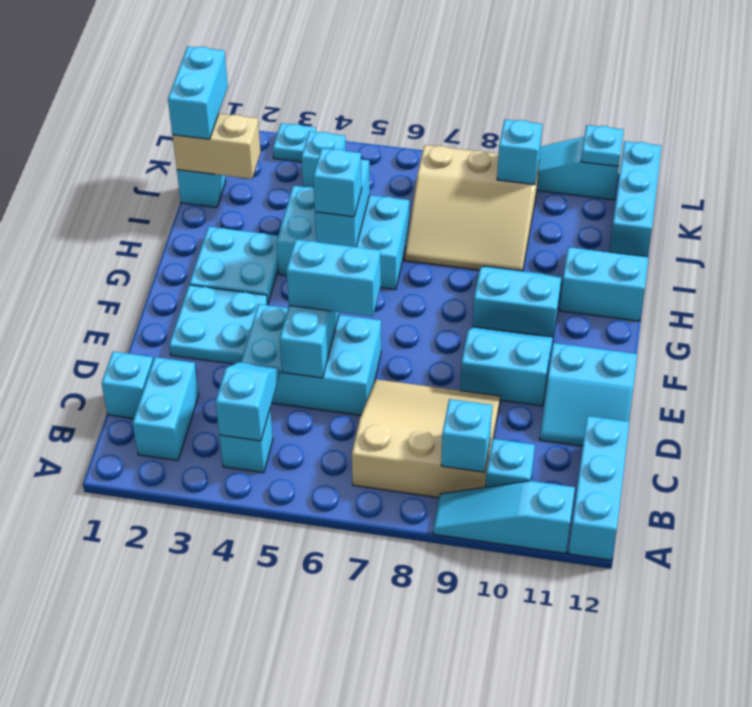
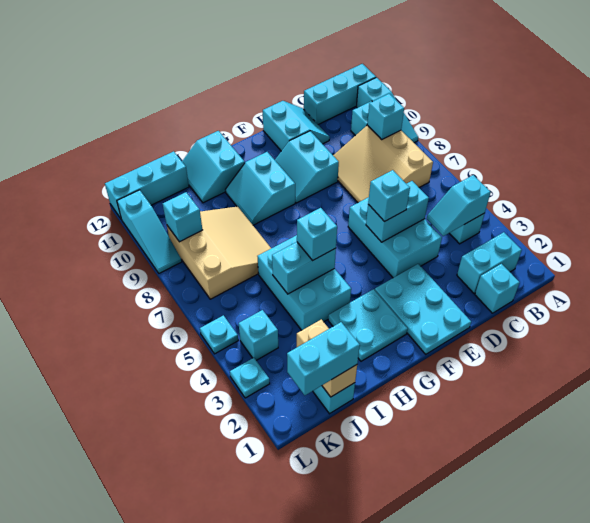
cyan plate E2:F3 level 1 -> cyan plate E1:F3 level 1
cyan brick E5:E6 level 3 -> cyan brick E5 level 3
cyan plate L11 level 2 -> cyan plate L5 level 1

